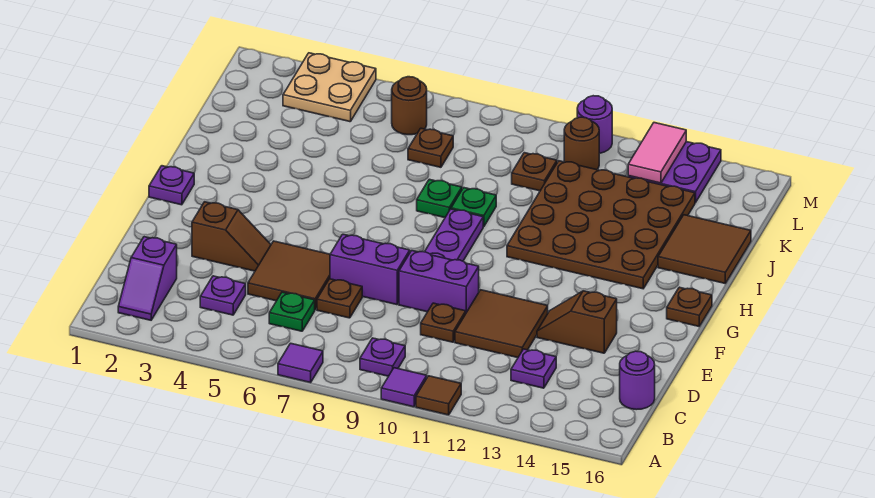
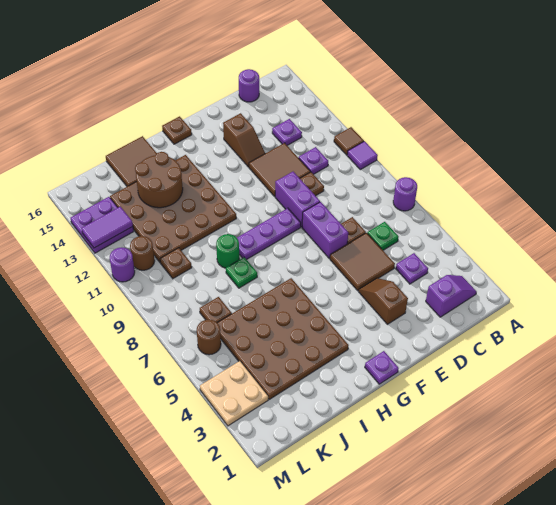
purple tile A7 level 1 -> purple round brick A7 level 1
purple plate B9 level 1 -> purple plate C11 level 1
none -> brown plate H3:K6 level 1
green plate I9 level 1 -> green round brick I9 level 1
none -> brown round brick I13:J14 level 2
pink tile L13:M13 level 2 -> purple tile L13:M13 level 2

